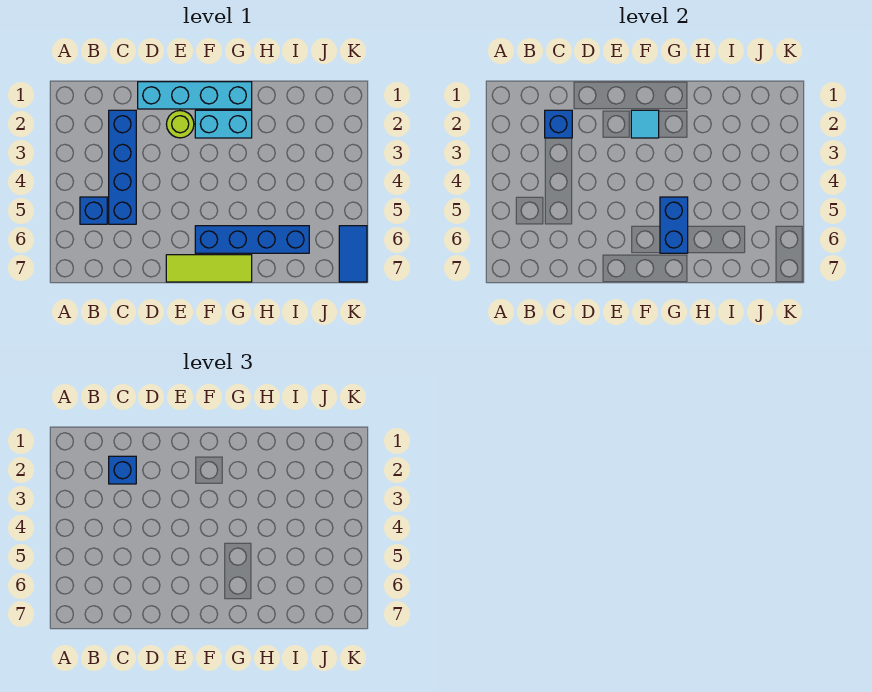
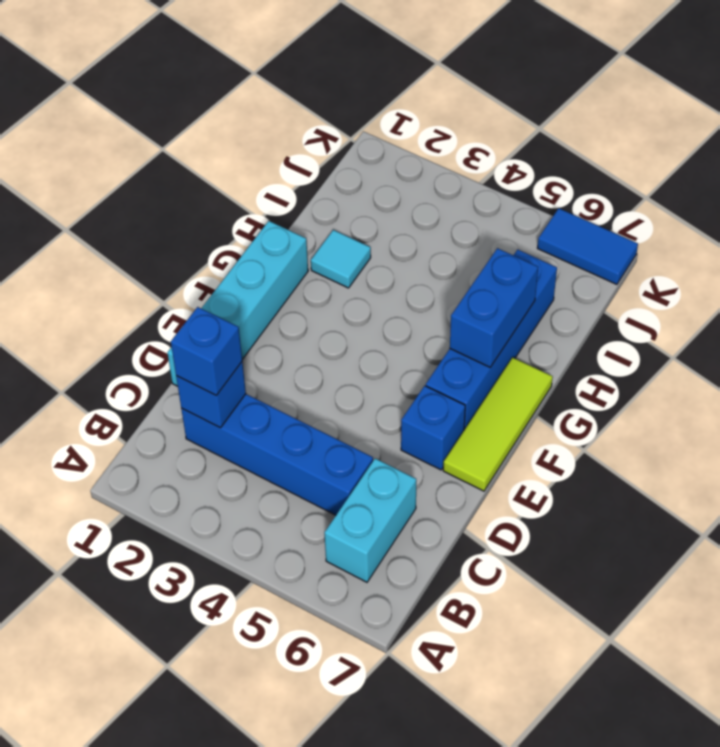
blue brick B5 level 1 -> blue brick E6 level 1
lime round brick E2 level 1 -> none
cyan brick F2:G2 level 1 -> cyan brick B6:C6 level 1
cyan tile F2 level 2 -> cyan tile H2 level 1
blue brick G5:G6 level 2 -> blue brick G6:H6 level 2

